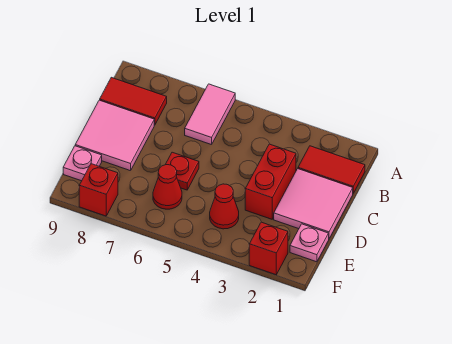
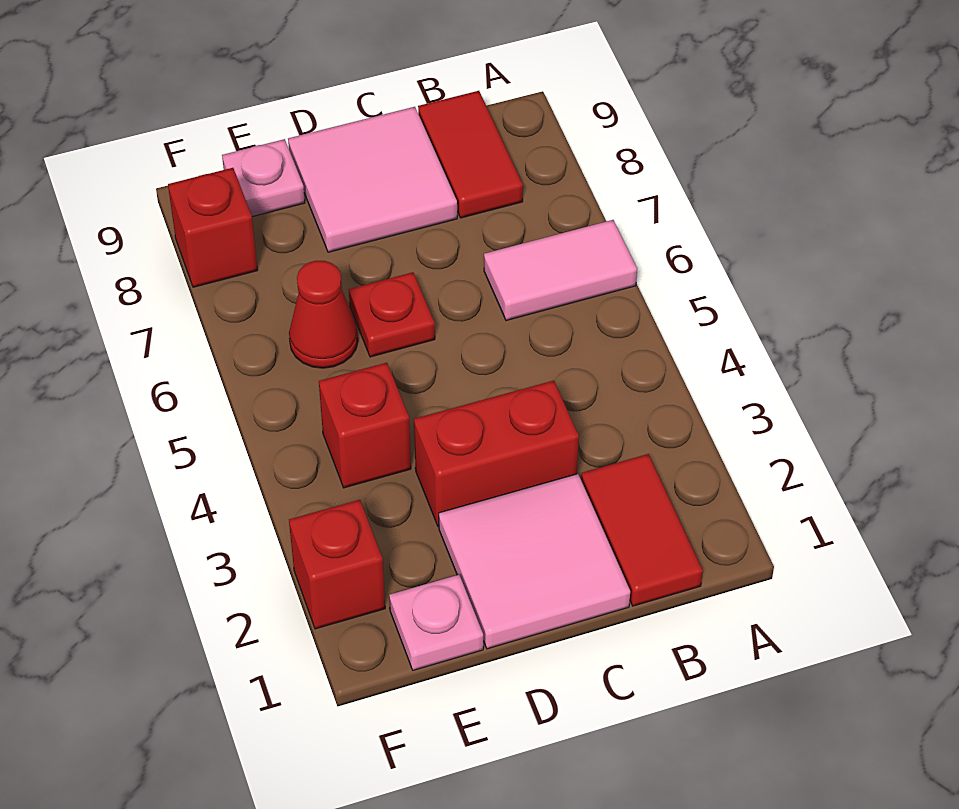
red cone E4 level 1 -> red brick E4 level 1

